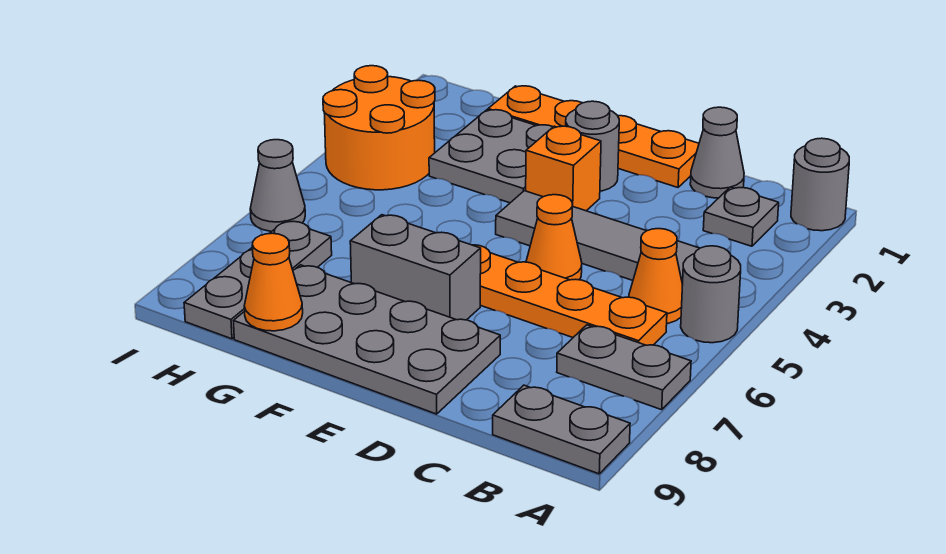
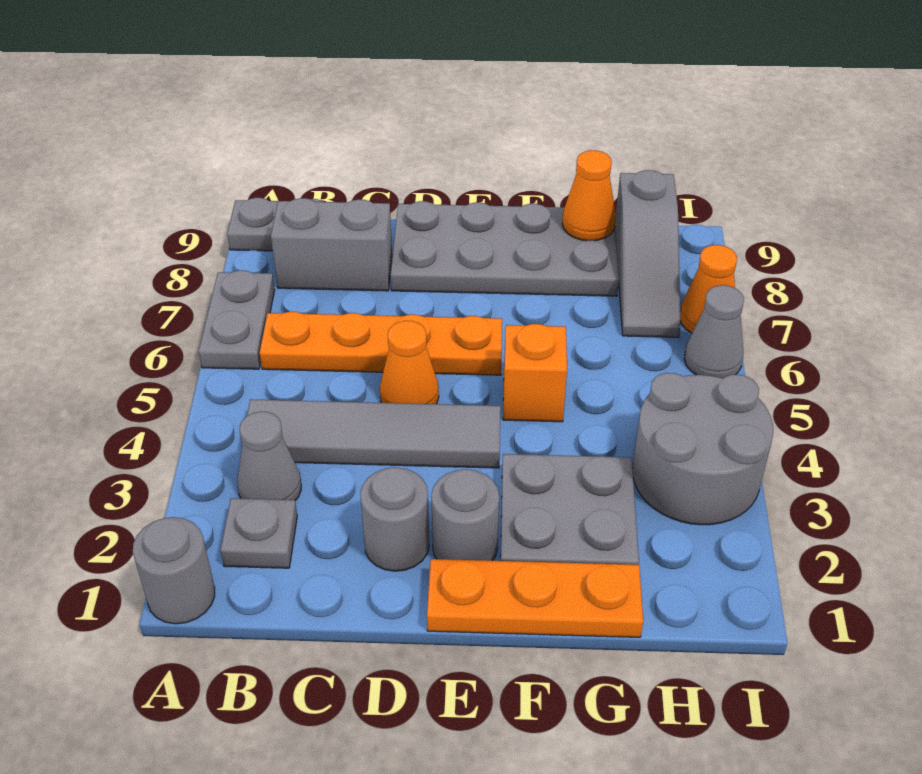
grey round brick A5 level 1 -> grey round brick D2 level 1
grey plate A7:B7 level 1 -> grey plate A6:A7 level 1
orange cone B5 level 1 -> orange cone I7 level 1
grey cone C1 level 1 -> grey cone B3 level 1
orange plate D1:G1 level 1 -> orange plate E1:G1 level 1
orange brick E3 level 1 -> orange brick F5 level 1
grey brick E7:F7 level 1 -> grey brick B8:C8 level 1
orange round brick H3:I4 level 1 -> grey round brick H3:I4 level 1
grey plate H7:H9 level 1 -> grey slope H7:H9 level 1 top 9

